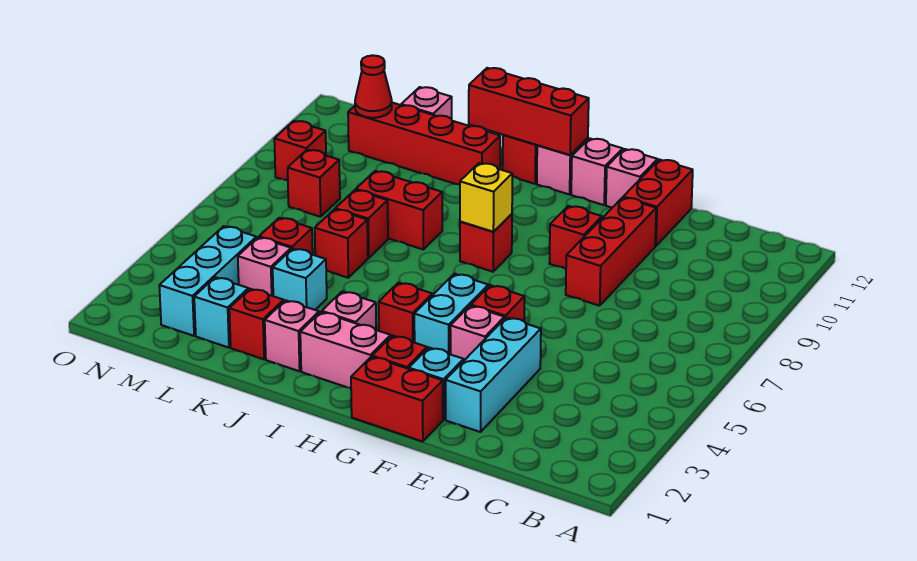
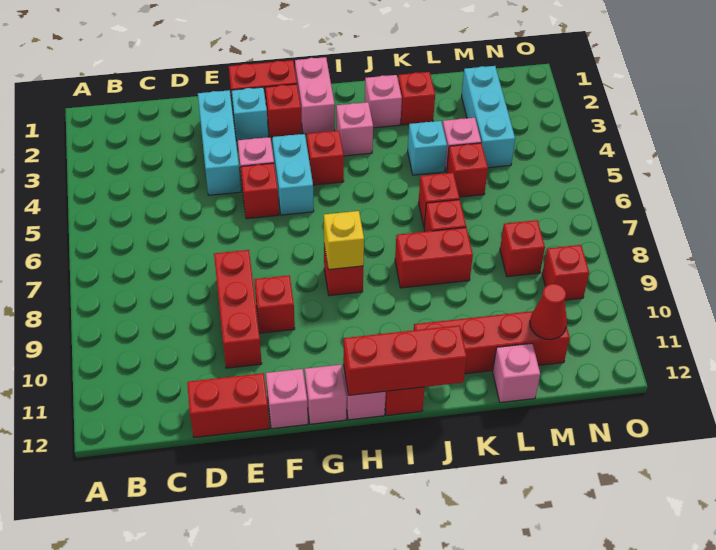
red brick E11:E12 level 1 -> red brick D12:E12 level 1
pink brick H2:I2 level 1 -> pink brick H1:H2 level 1
cyan brick L2 level 1 -> none

